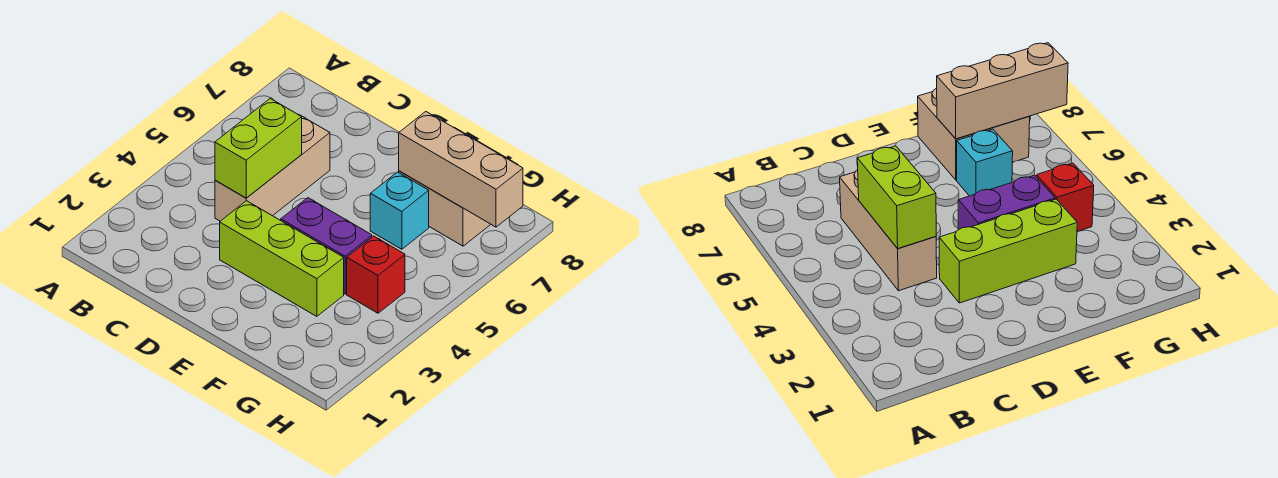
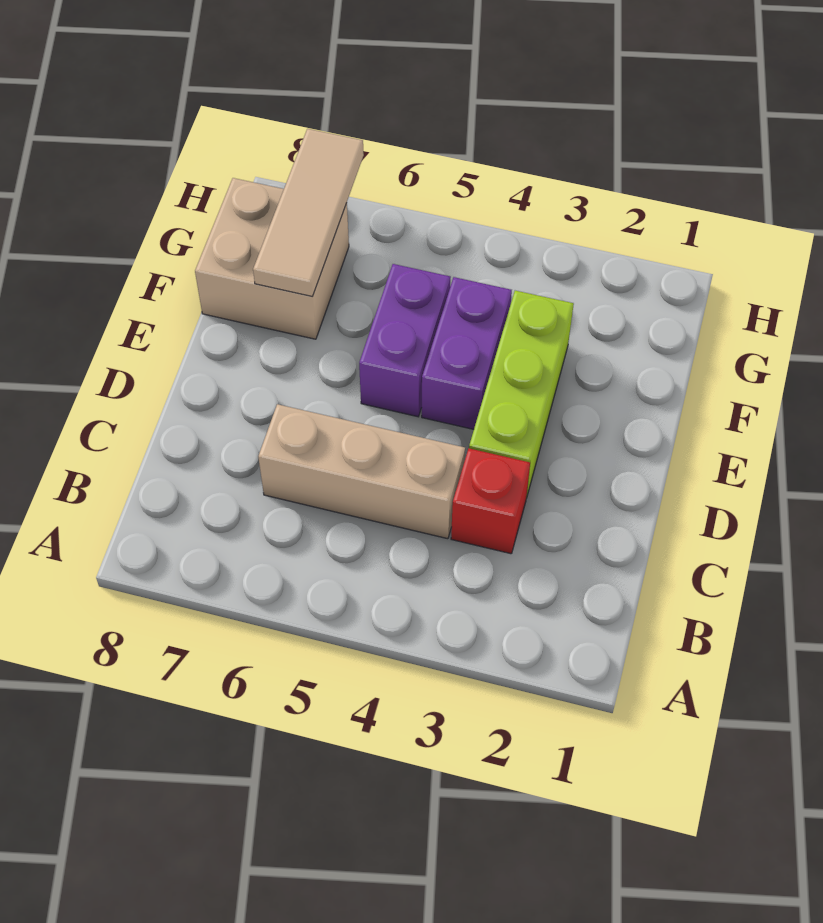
lime brick C4:C5 level 2 -> none
none -> purple brick E5:F5 level 1
cyan brick F6 level 1 -> none
tan brick F7:H7 level 2 -> tan tile F7:H7 level 2
red brick G4 level 1 -> red brick C3 level 1

